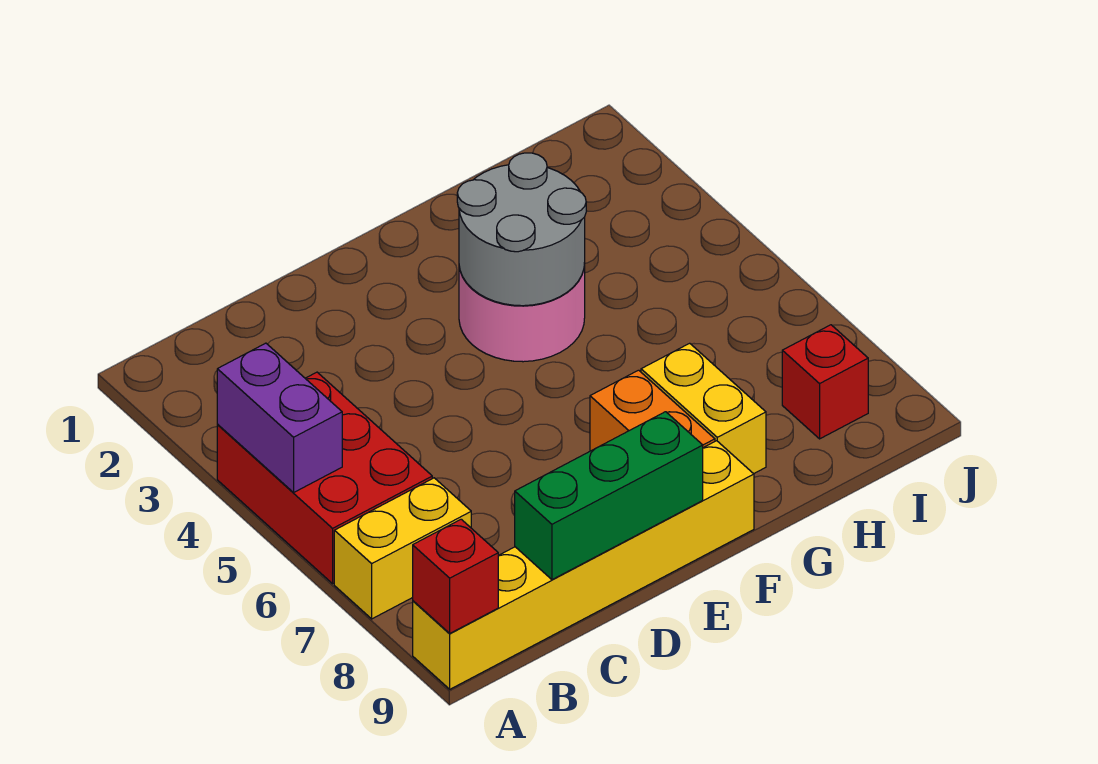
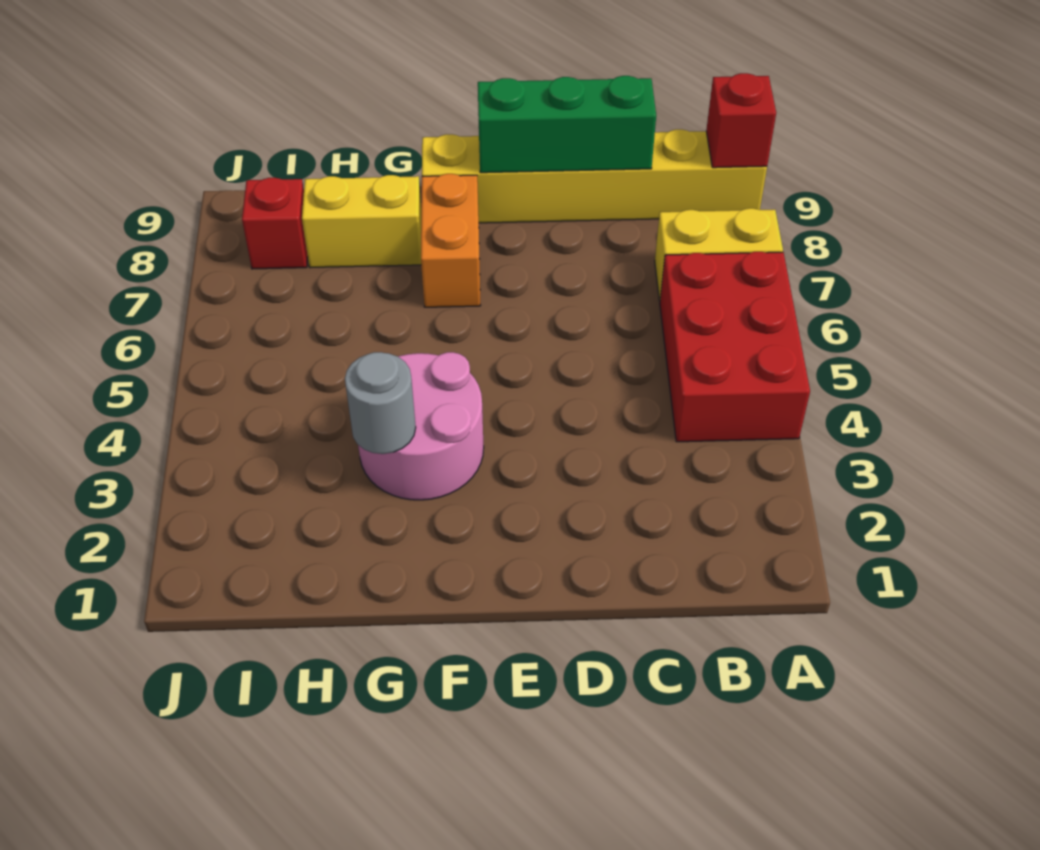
purple brick A4:A5 level 2 -> none
grey round brick F3:G4 level 2 -> grey round brick G3 level 2
yellow brick G7:G8 level 1 -> yellow brick G8:H8 level 1

